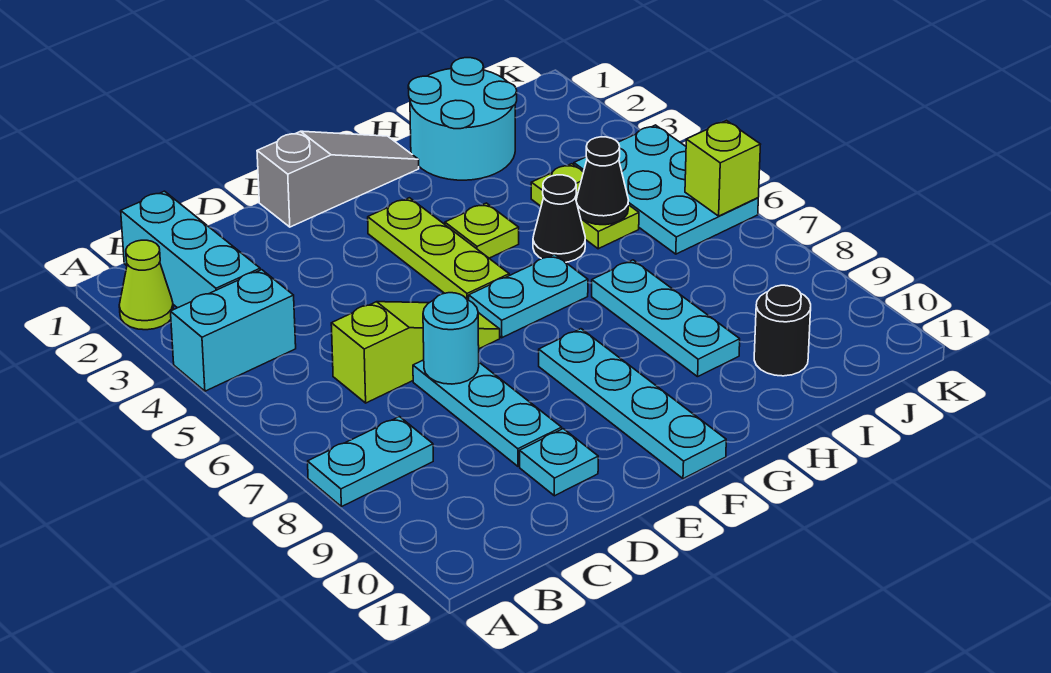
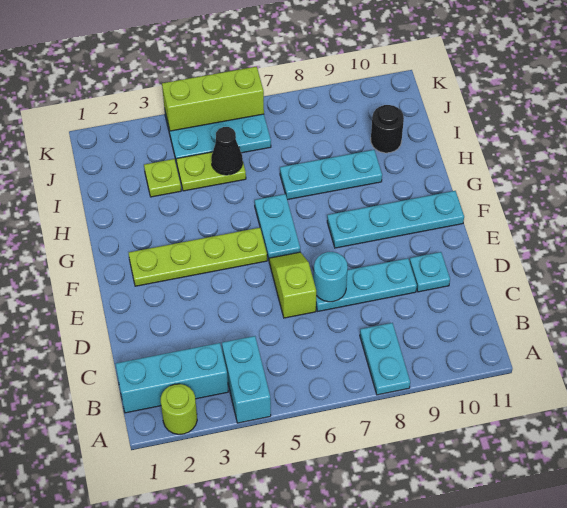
lime cone A2 level 1 -> lime round brick A2 level 1
lime slope C6:E6 level 1 top C -> lime slope D6:E6 level 1 top D
grey slope E1:G1 level 1 top E -> none
lime plate F3:F5 level 1 -> lime plate F2:F5 level 1
lime plate G4 level 1 -> lime plate I3 level 1
cyan round brick H1:I2 level 1 -> none
black cone H5 level 1 -> none
lime brick K6 level 2 -> lime brick K4:K6 level 2

